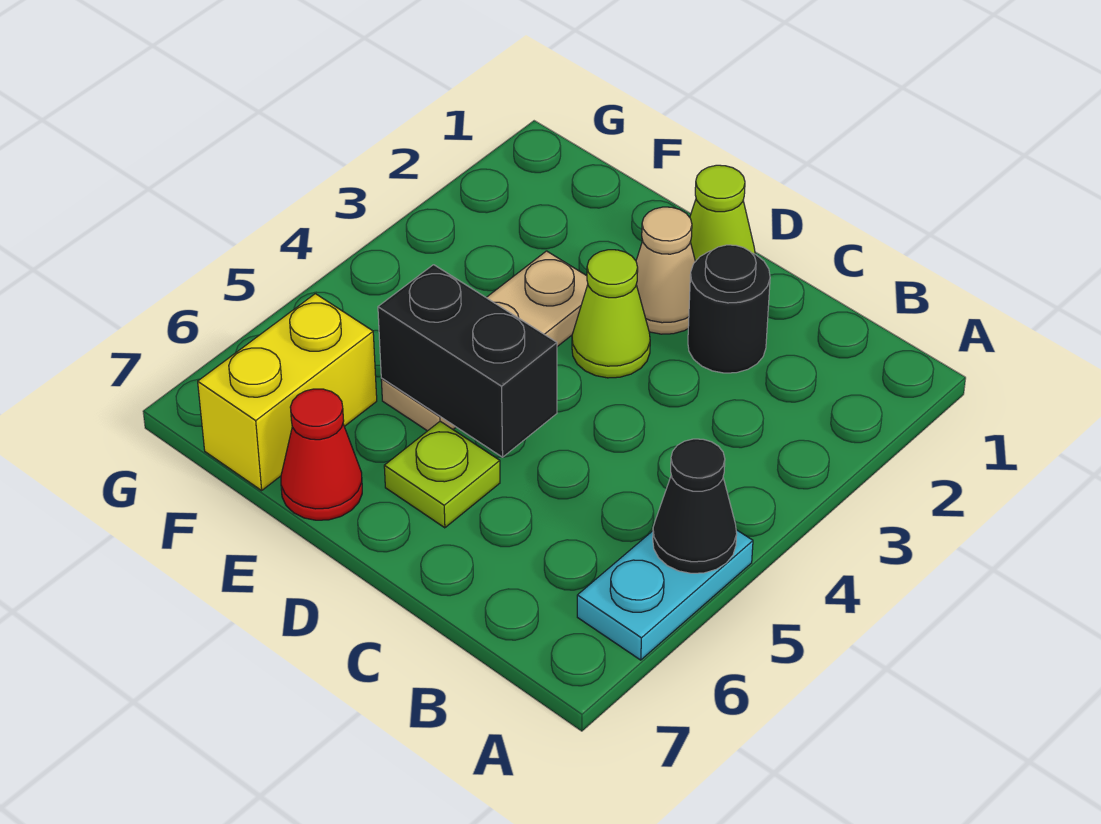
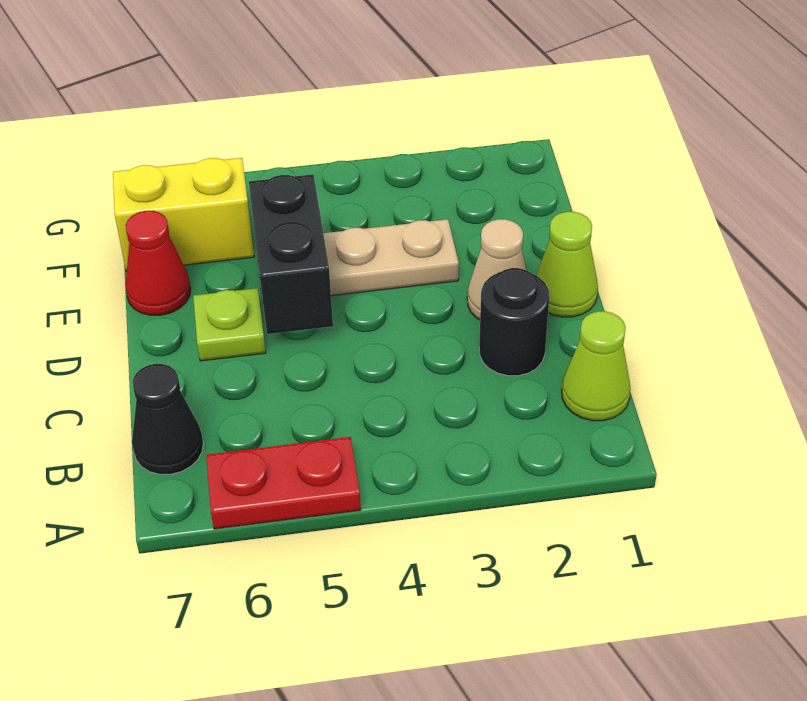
cyan plate A5:A6 level 1 -> red plate A5:A6 level 1
black cone A5 level 2 -> black cone B7 level 1
lime cone D3 level 1 -> lime cone B1 level 1

